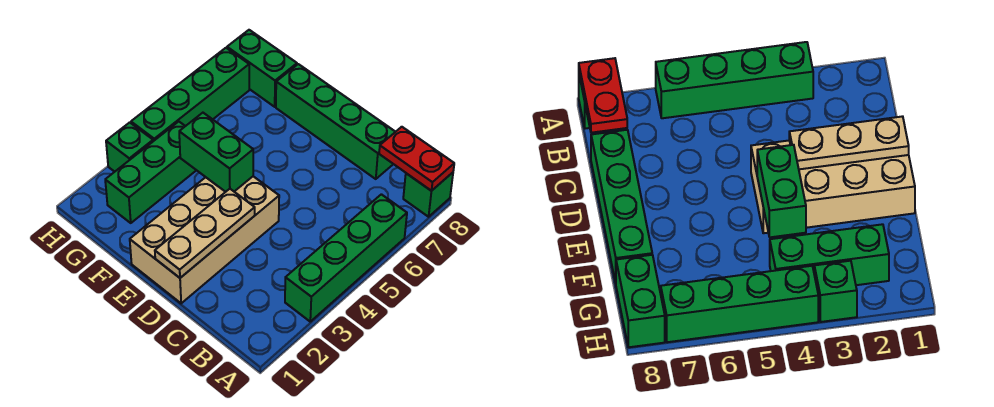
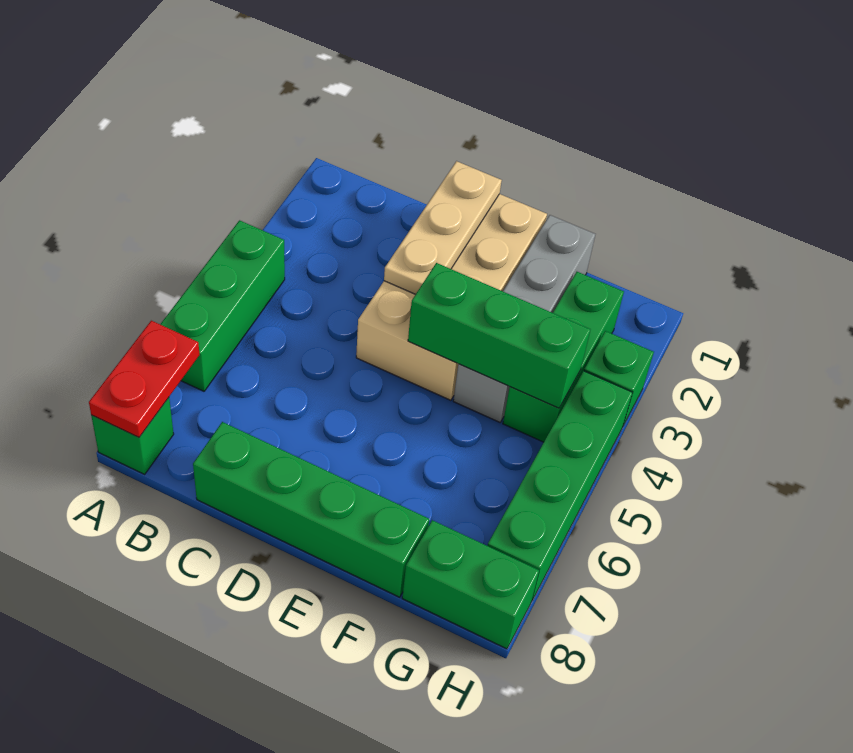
green brick A3:A6 level 1 -> green brick A4:A6 level 1
red plate A8:B8 level 2 -> red plate A7:A8 level 2
green brick E4:F4 level 2 -> green brick E4:G4 level 2
none -> grey brick F1:F4 level 1

